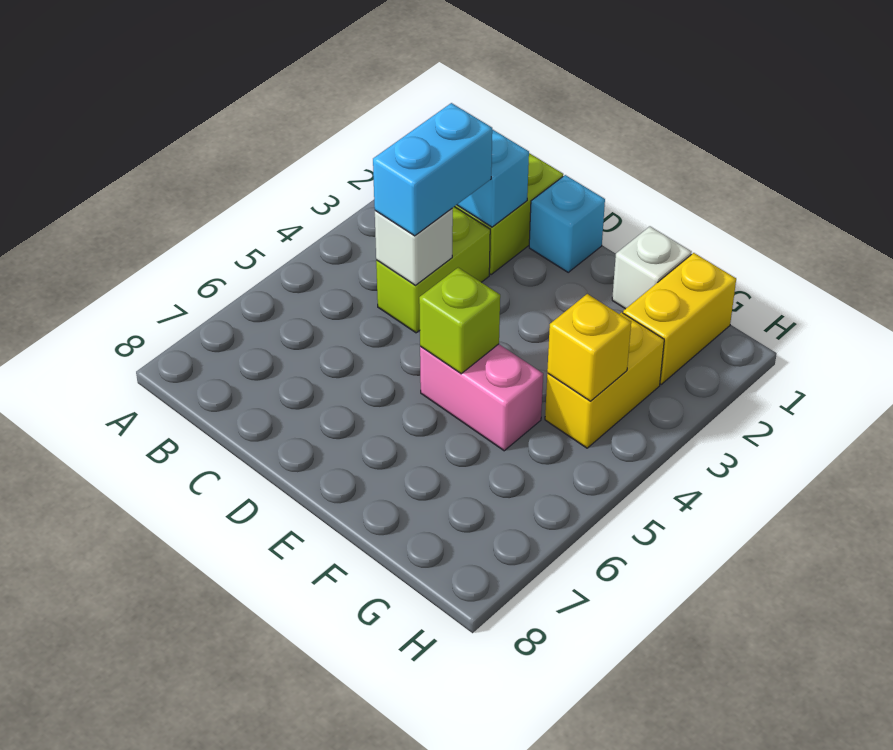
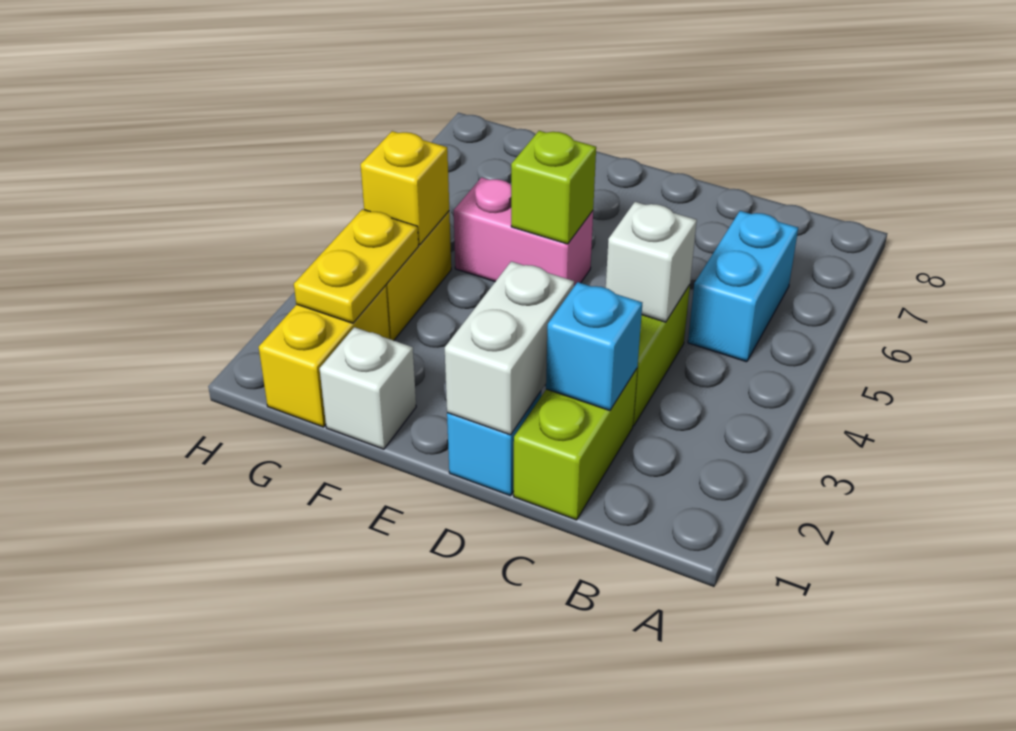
cyan brick C3:C4 level 3 -> cyan brick B5:B6 level 1
none -> white brick D1:D2 level 2
none -> yellow plate G2:G3 level 2

